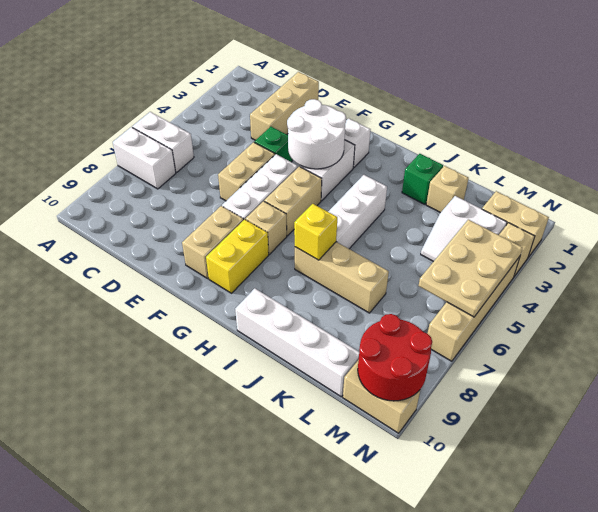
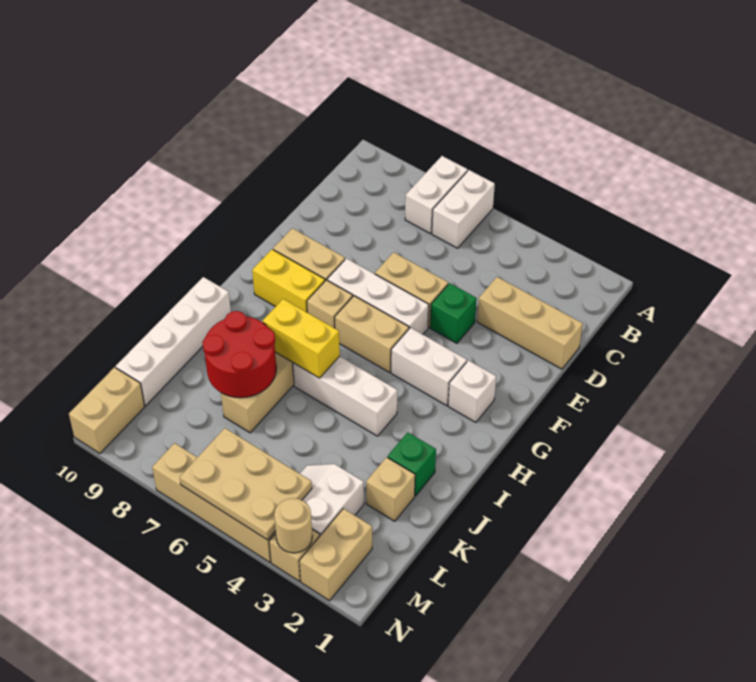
white round brick F3:G4 level 2 -> none
yellow brick I7 level 2 -> yellow brick I6:I7 level 2
red round brick M9:N10 level 2 -> red round brick J7:K8 level 2
none -> tan round brick N3 level 2

